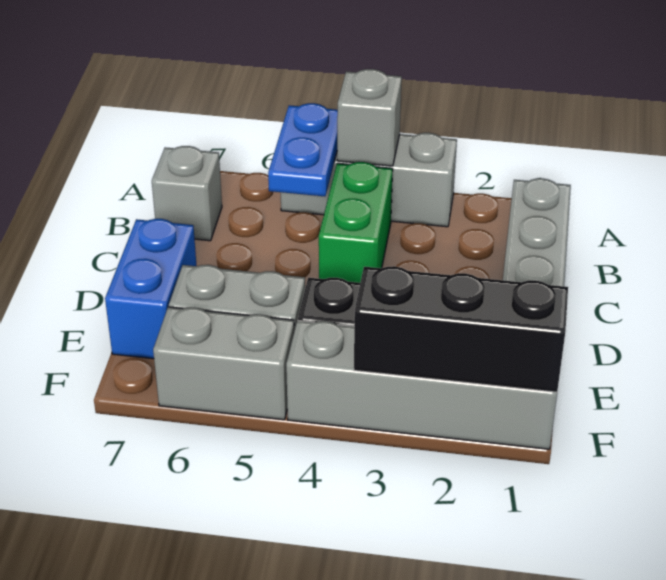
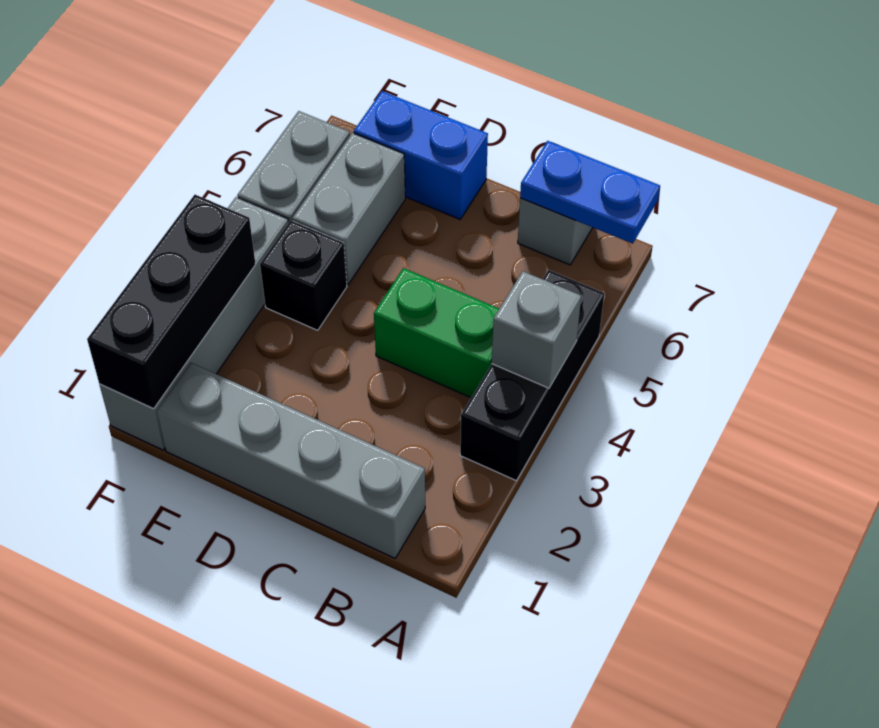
grey brick A3:A5 level 1 -> black brick A3:A5 level 1
blue plate A5:B5 level 2 -> blue plate A7:B7 level 2

